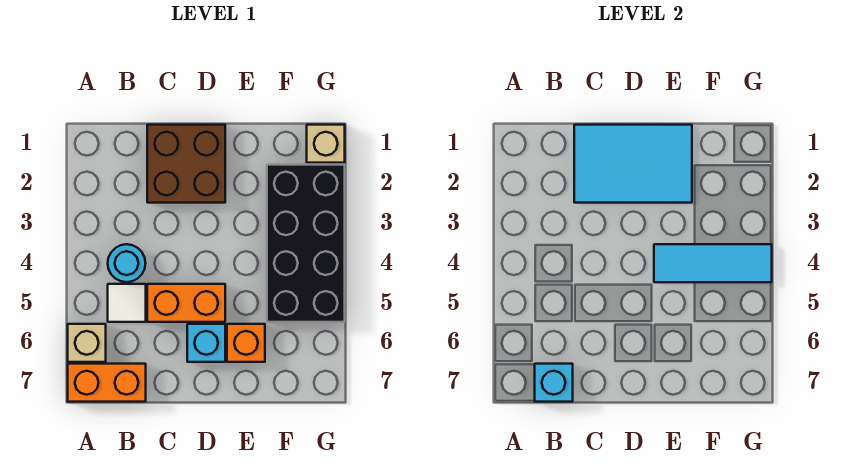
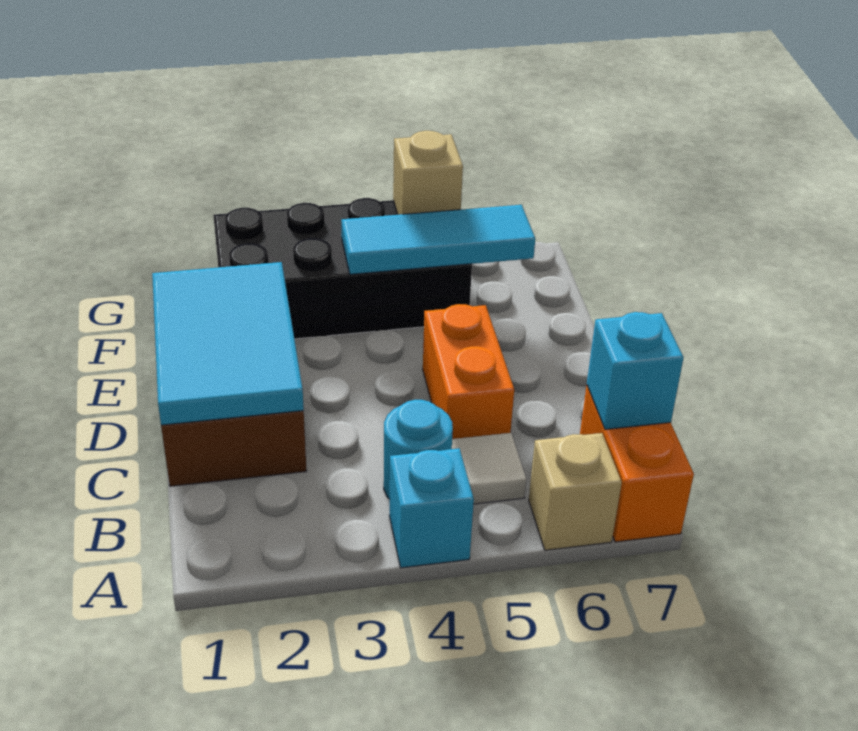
cyan brick D6 level 1 -> cyan brick A4 level 1
cyan tile E4:G4 level 2 -> cyan tile F4:F6 level 2
orange brick E6 level 1 -> none
tan brick G1 level 1 -> tan brick G5 level 2

